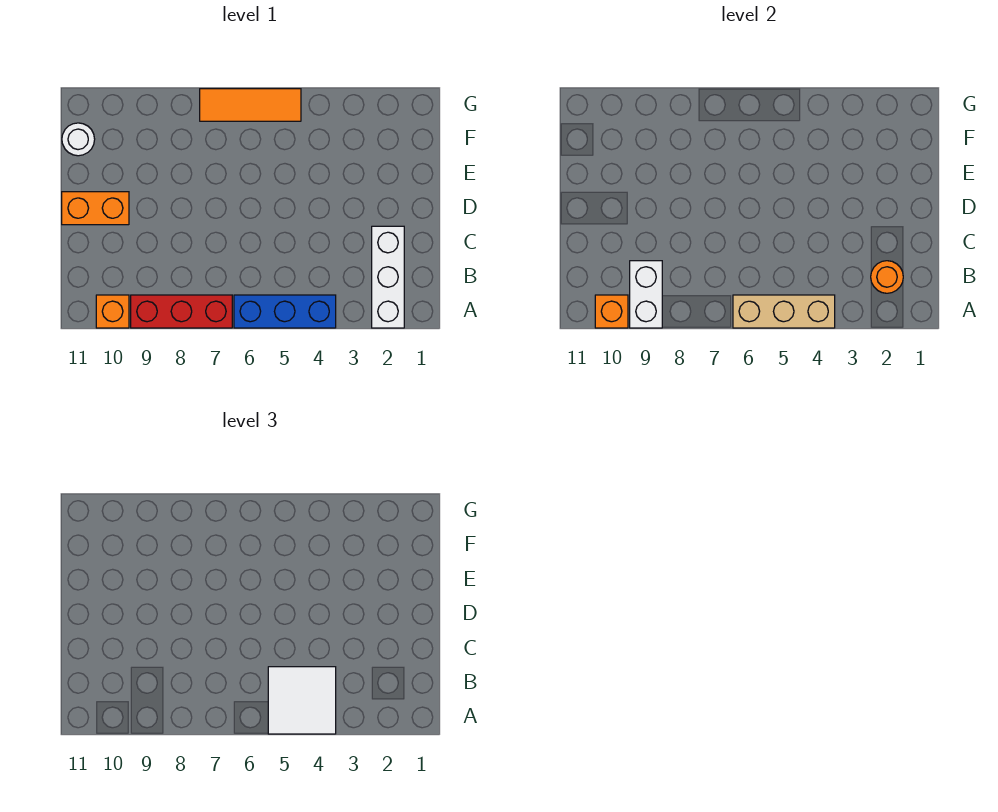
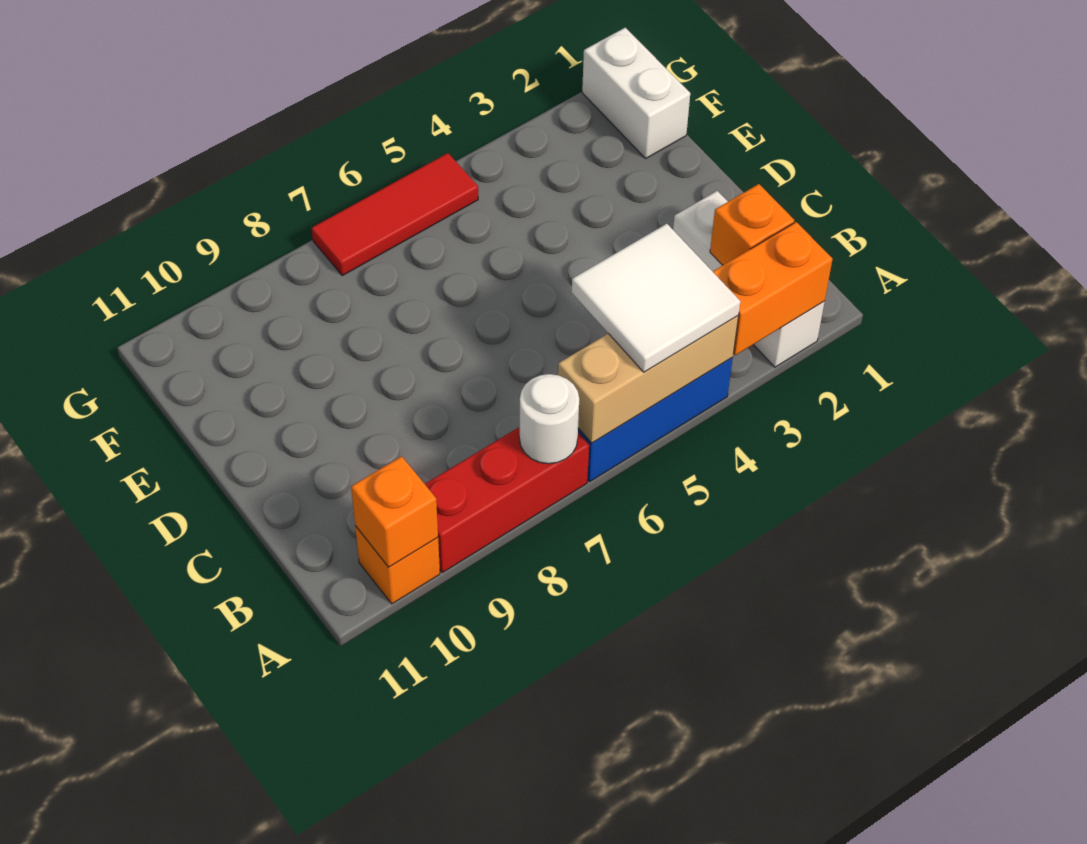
white brick A9:B9 level 2 -> white brick F1:G1 level 1
orange round brick B2 level 2 -> orange brick B2 level 2
orange brick D10:D11 level 1 -> orange brick A2:A3 level 2
white round brick F11 level 1 -> white round brick A7 level 2
orange tile G5:G7 level 1 -> red tile G5:G7 level 1

